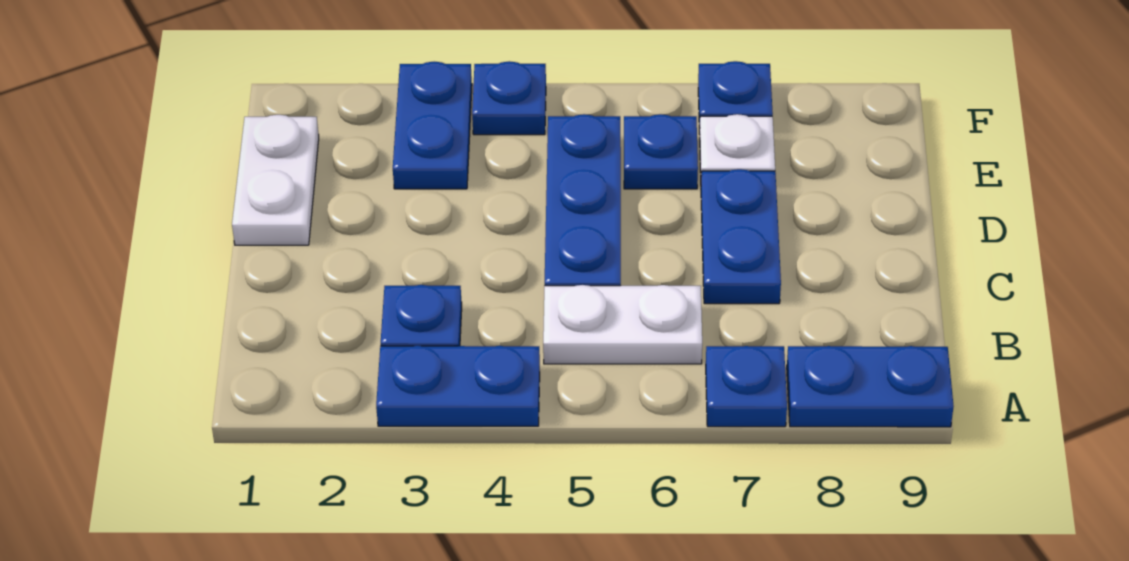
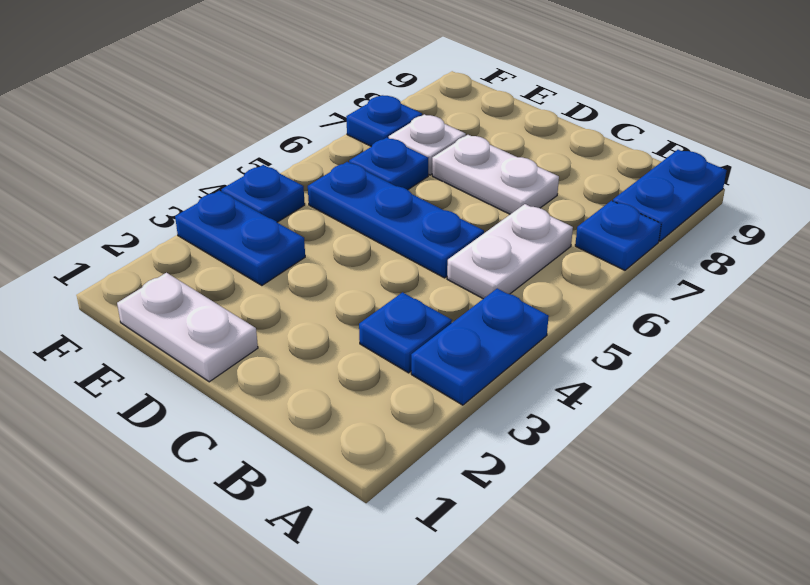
blue plate C7:D7 level 1 -> white plate C7:D7 level 1

